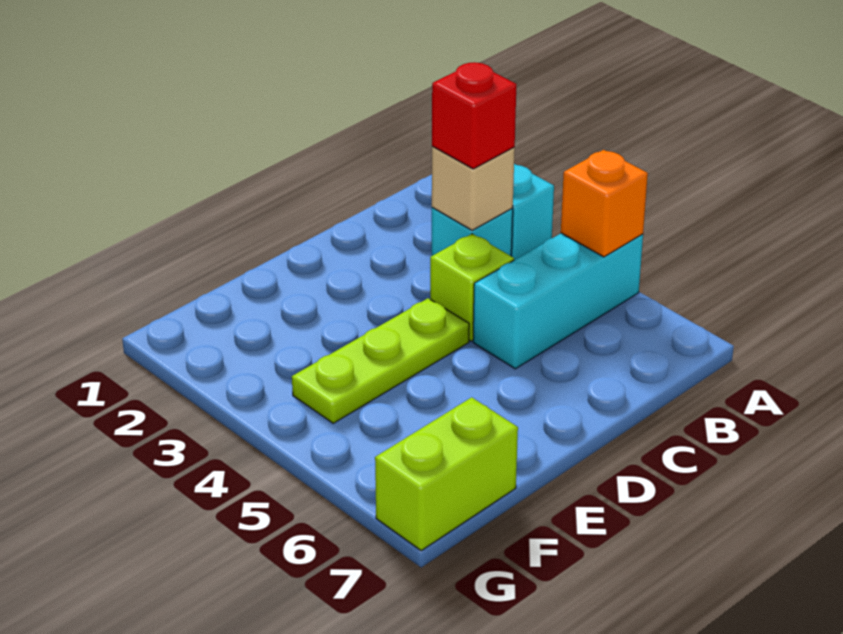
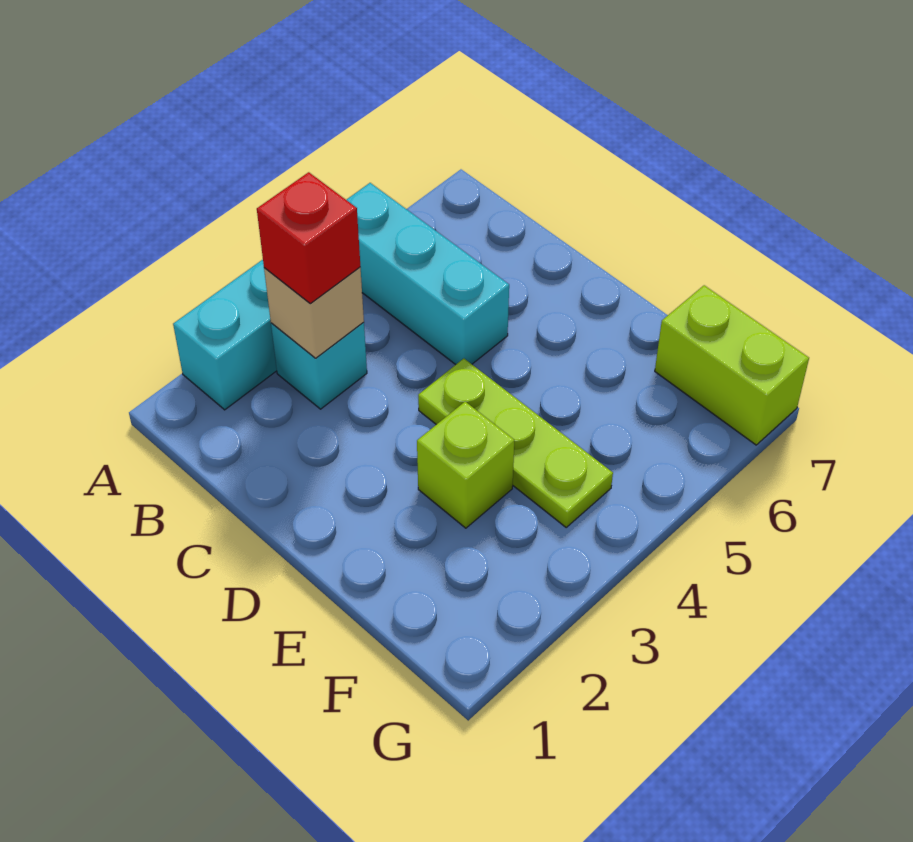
orange brick A5 level 2 -> none
lime brick C4 level 1 -> lime brick E3 level 1

